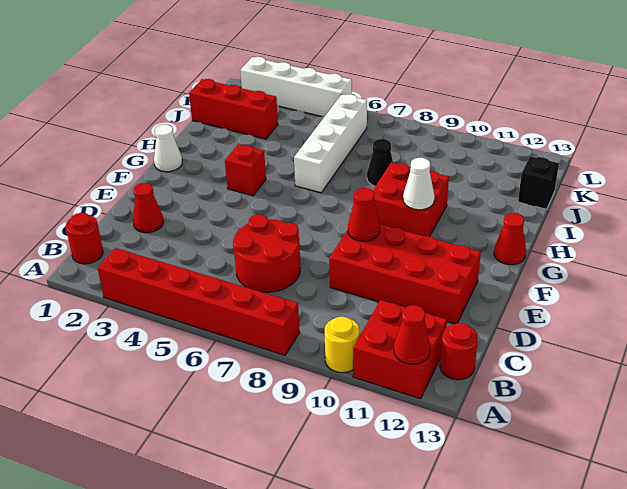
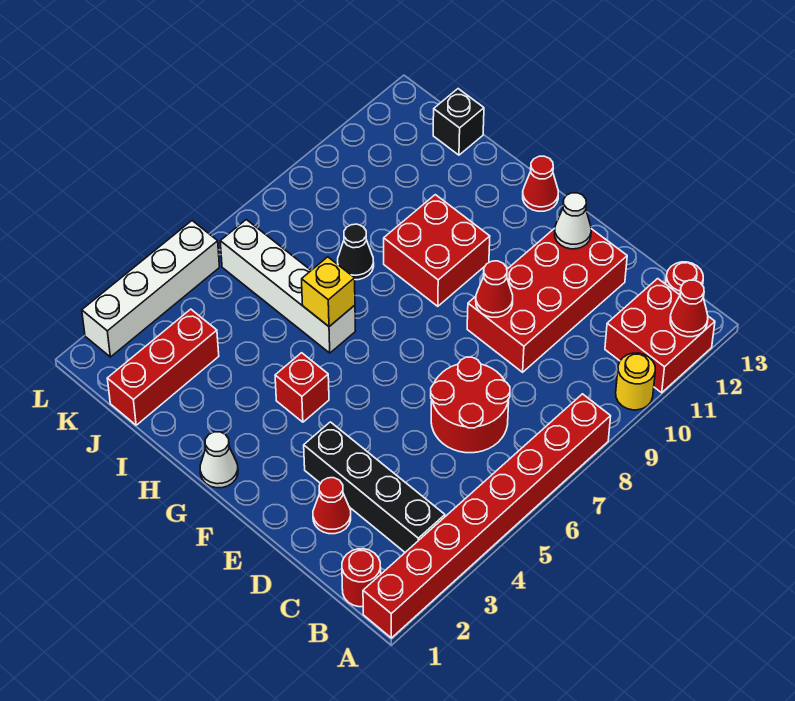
red brick A3:A8 level 1 -> red brick A1:A8 level 1
none -> black brick B3:E3 level 1
white cone G10 level 2 -> white cone E12 level 2
none -> yellow brick H6 level 2

